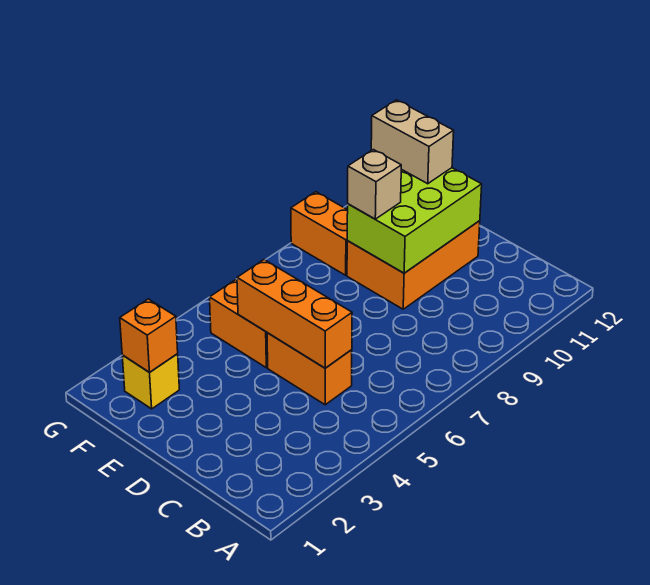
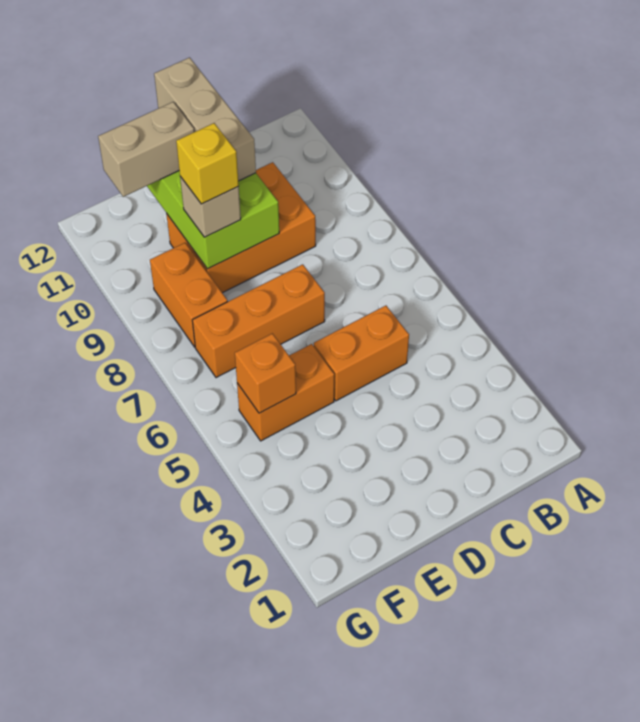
orange brick C5:E5 level 2 -> orange brick D7:F7 level 1
orange brick D9:E11 level 1 -> orange brick C9:E10 level 1
none -> tan brick D10:D12 level 3
yellow brick F2 level 1 -> yellow brick E9 level 4
orange brick F2 level 2 -> orange brick F5 level 2
orange brick F9:G9 level 1 -> orange brick F8:F9 level 1

